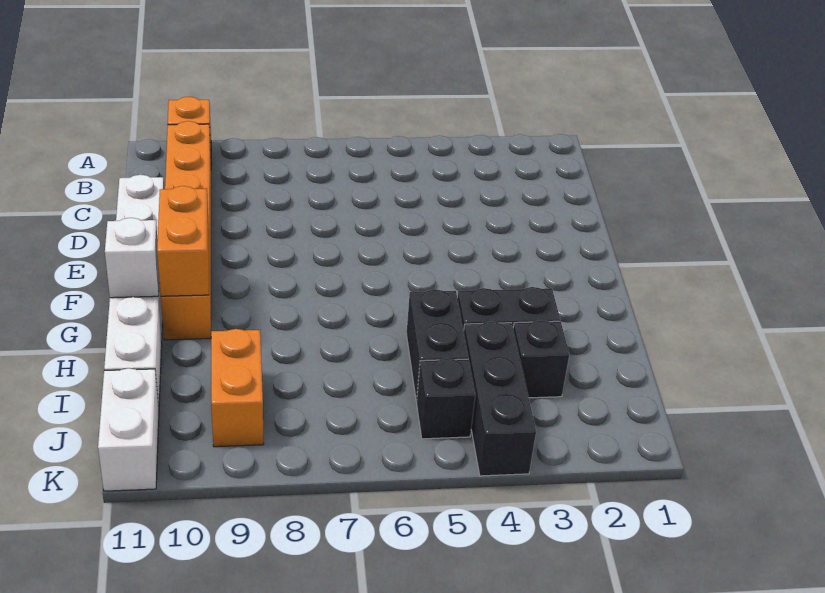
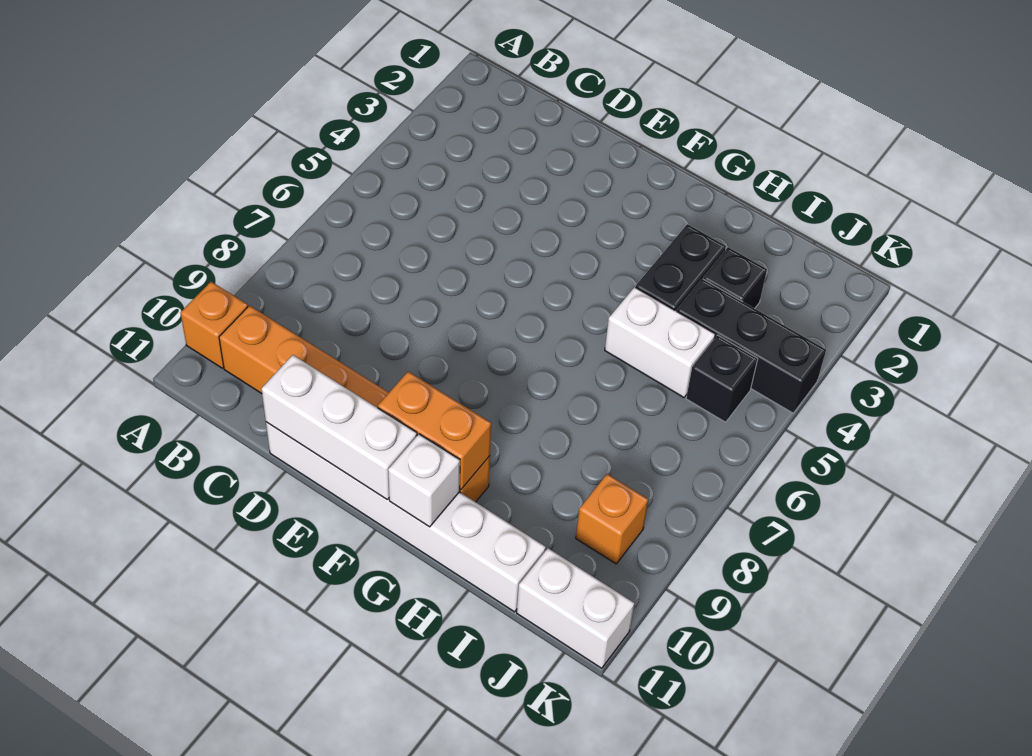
none -> white brick D11:F11 level 2
black brick H5:I5 level 1 -> white brick H5:I5 level 1
orange brick I9:J9 level 1 -> orange brick J9 level 1

